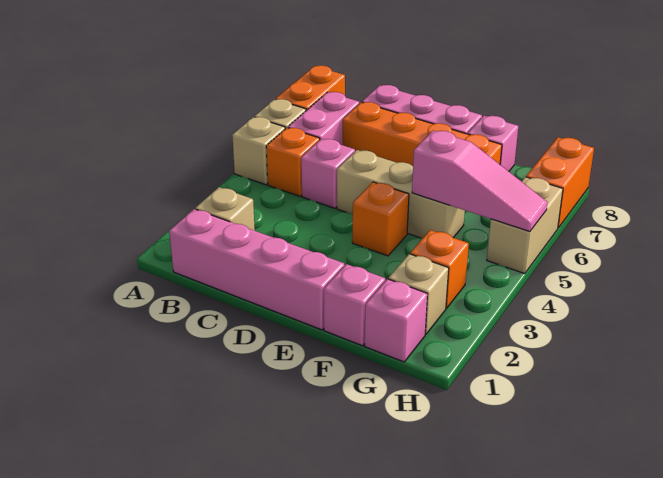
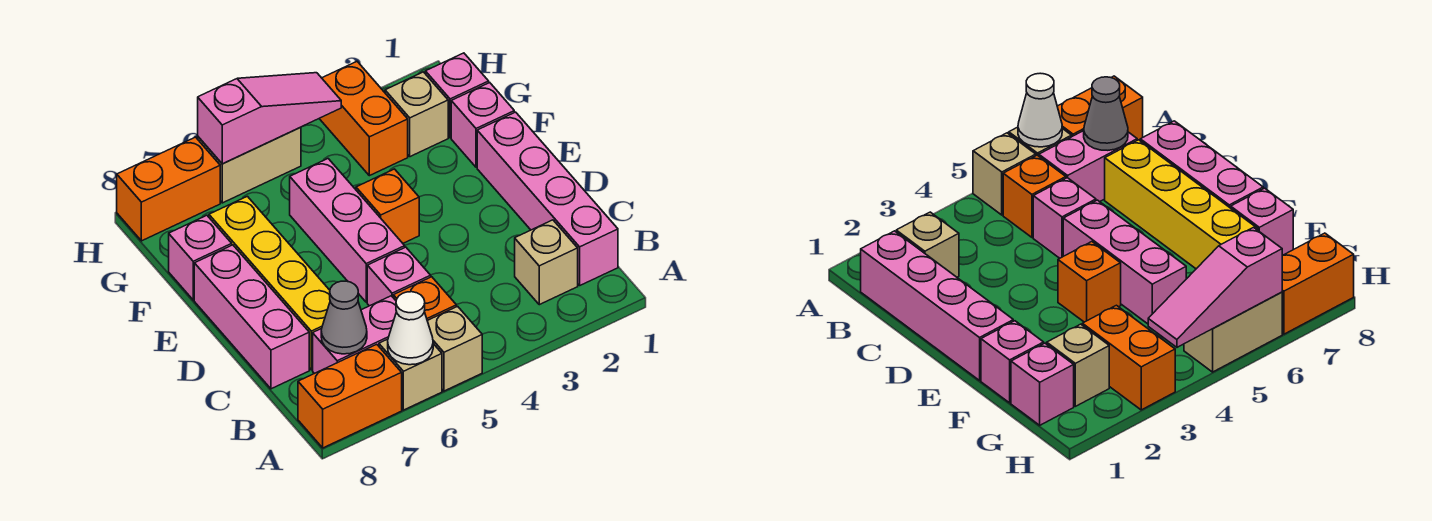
none -> white cone A6 level 2
none -> grey cone B7 level 2
orange brick C7:F7 level 1 -> yellow brick C7:F7 level 1
tan brick D5:F5 level 1 -> pink brick D5:F5 level 1
pink slope F5:H5 level 2 top F -> pink slope H4:H6 level 2 top 6
orange brick G3 level 1 -> orange brick G3:H3 level 1

